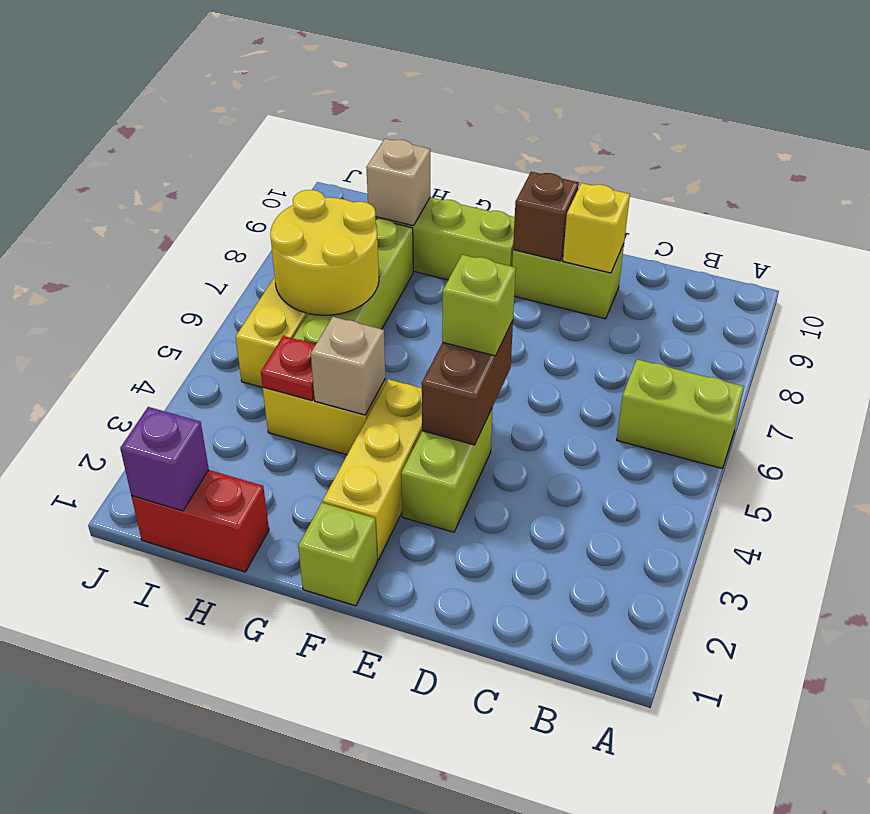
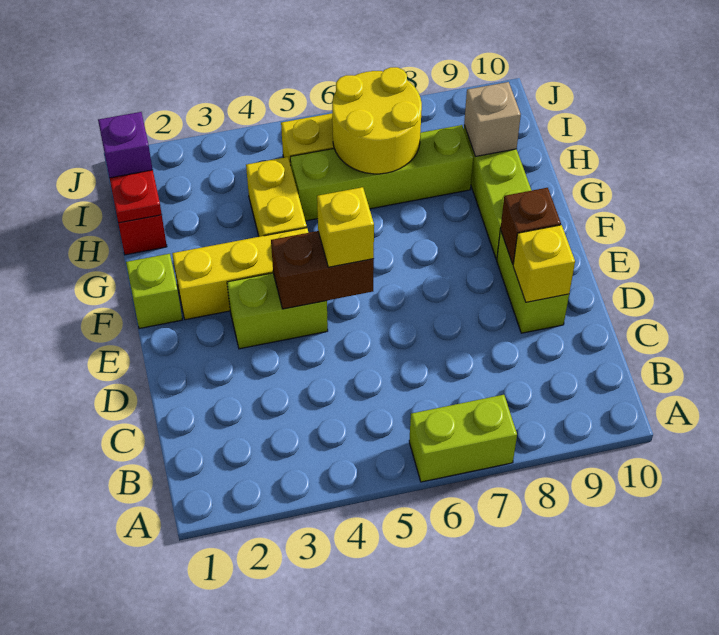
lime brick A6:B6 level 1 -> lime brick A6:A7 level 1
lime brick E5 level 3 -> yellow brick E5 level 3
tan brick G4 level 2 -> none
red plate H4 level 2 -> red plate H1 level 2

